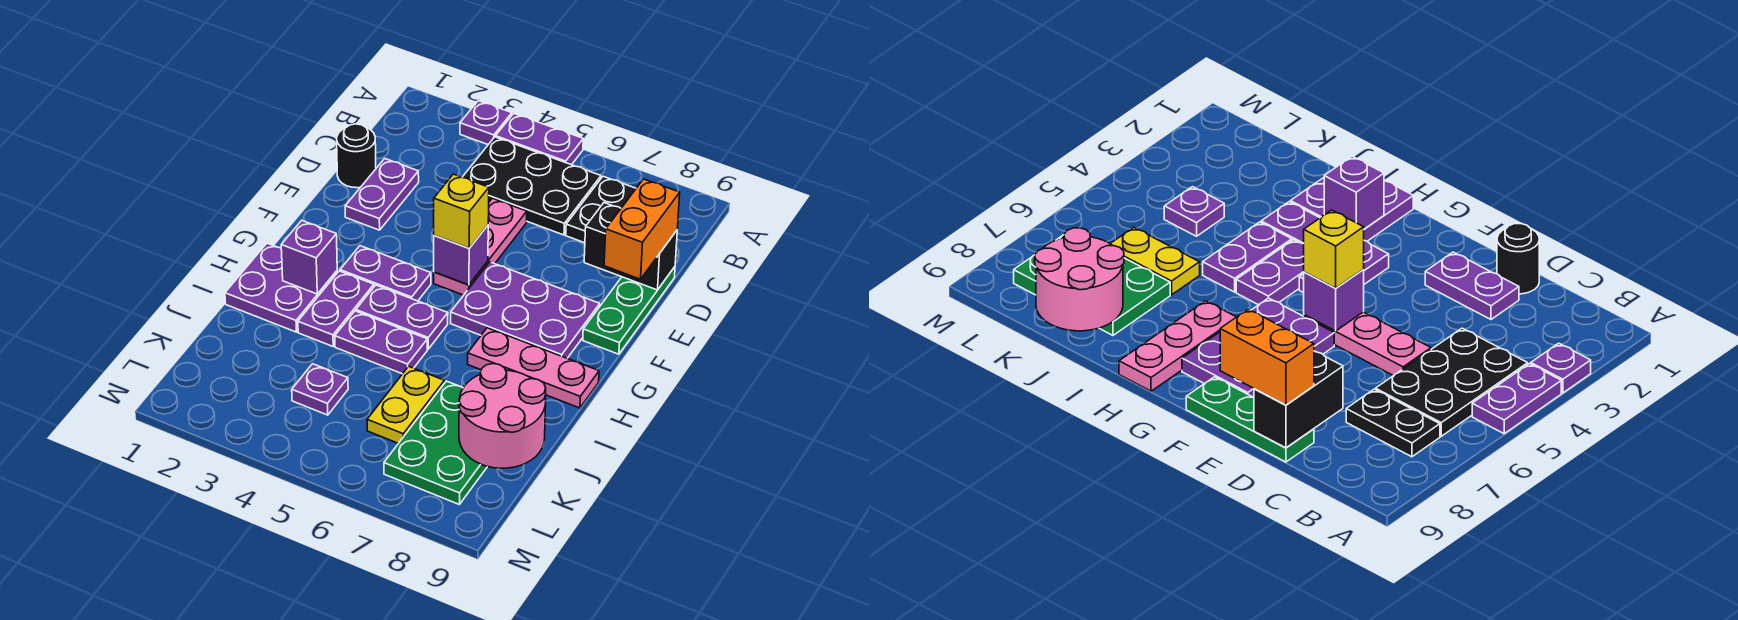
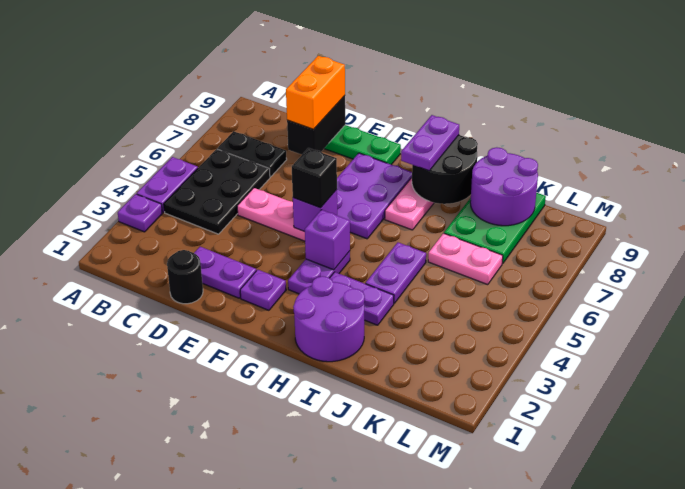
orange brick D9:E9 level 3 -> orange brick D8:D9 level 3
yellow brick F5 level 3 -> black brick F5 level 3
purple plate H1:I2 level 1 -> purple round brick H1:I2 level 1
purple brick H2 level 2 -> purple brick G4 level 2
purple plate H4:H5 level 1 -> purple plate H8:H9 level 3
none -> black round brick H8:I9 level 2
yellow plate J6:K6 level 1 -> pink plate J6:K6 level 1
green plate J7:L8 level 1 -> green plate J7:K9 level 1
pink round brick J8:K9 level 2 -> purple round brick J8:K9 level 2
purple plate K4 level 1 -> purple plate F2 level 1

